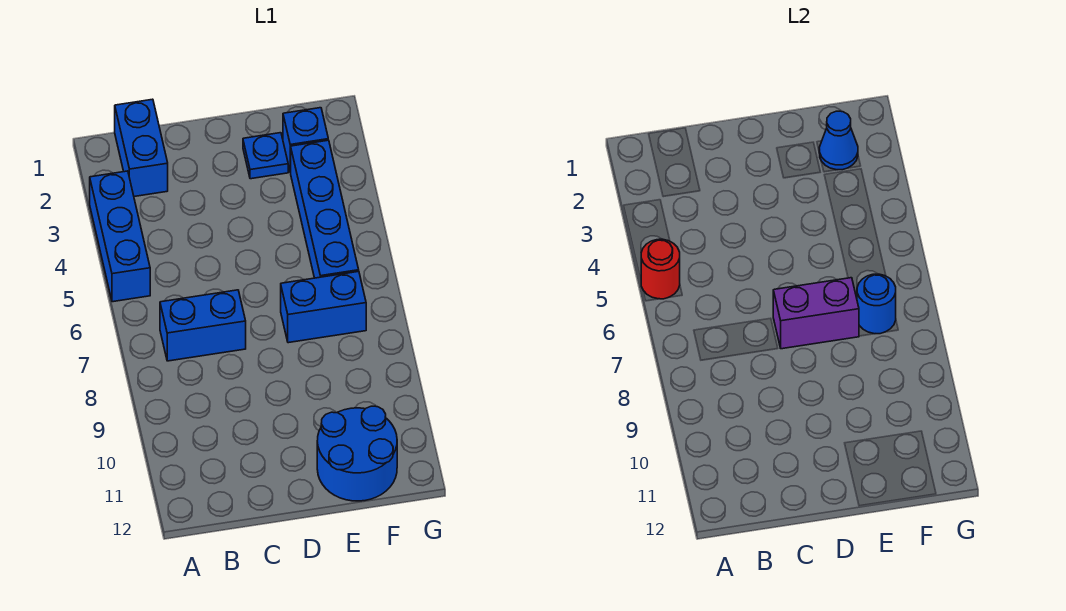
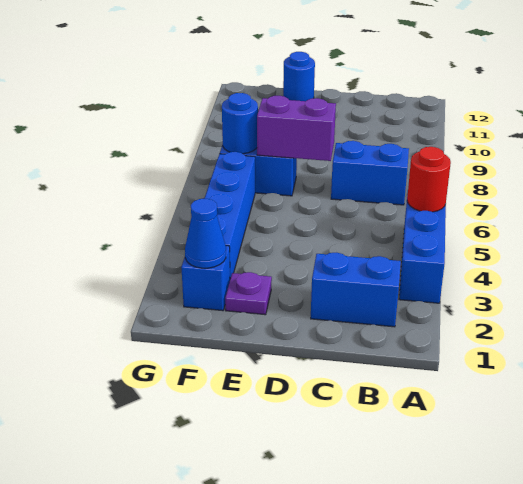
blue brick B1:B2 level 1 -> blue brick B2:C2 level 1
blue plate E2 level 1 -> purple plate E2 level 1
blue round brick E11:F12 level 1 -> blue round brick E12 level 1

